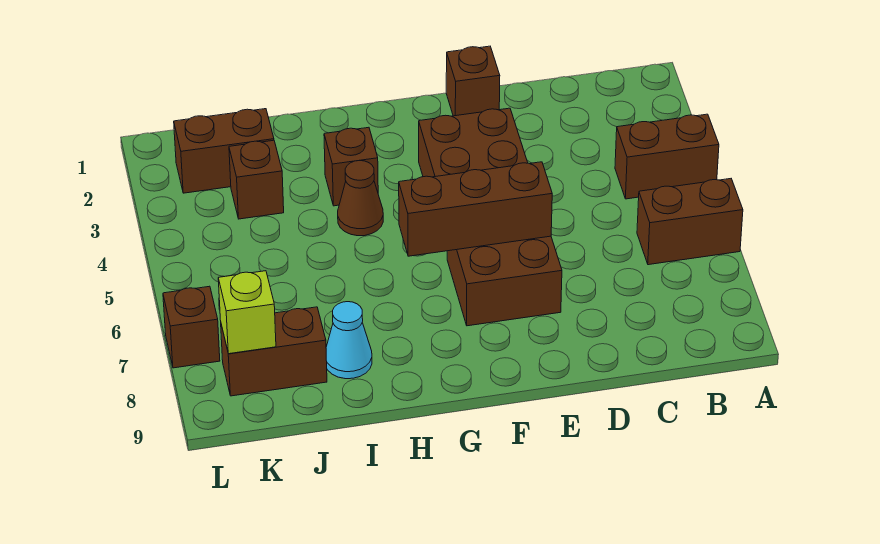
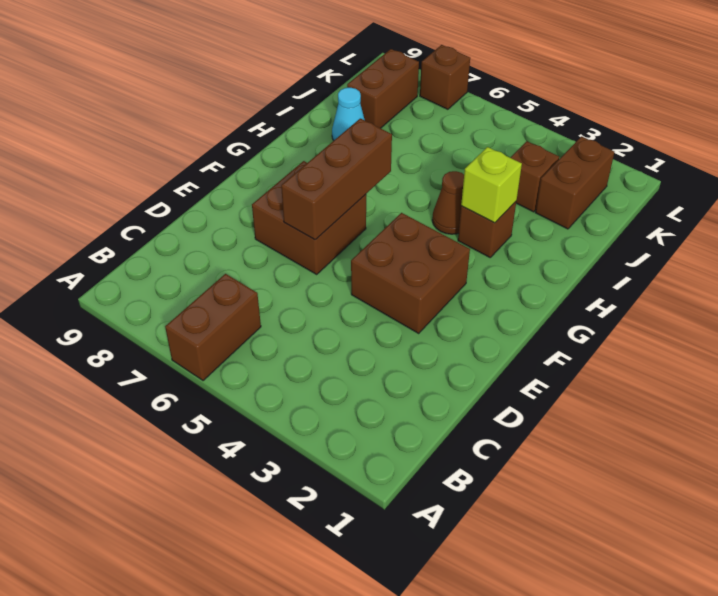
brown brick A4:B4 level 1 -> none
brown brick E1 level 1 -> none
lime brick K8 level 2 -> lime brick H3 level 2

